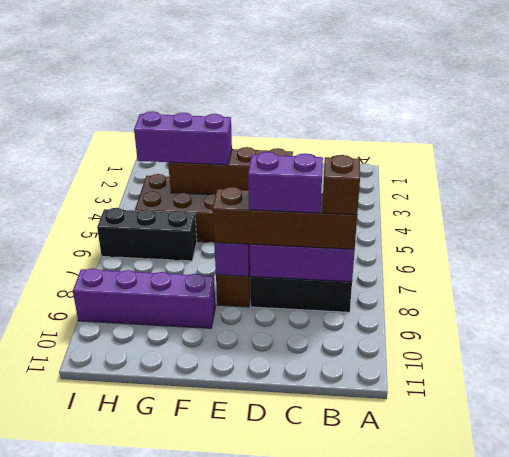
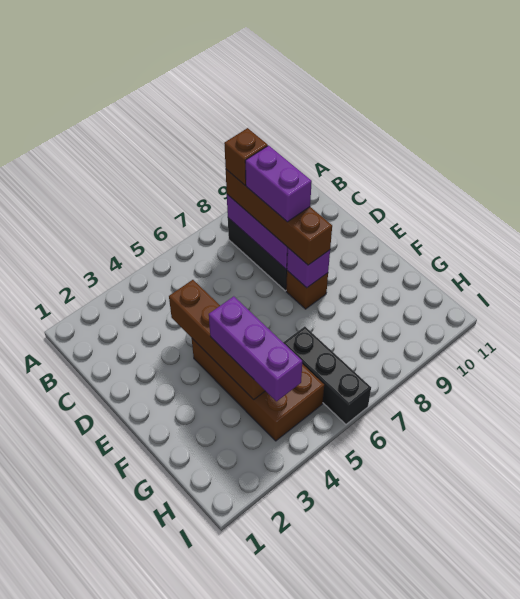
purple brick F9:I9 level 1 -> none

